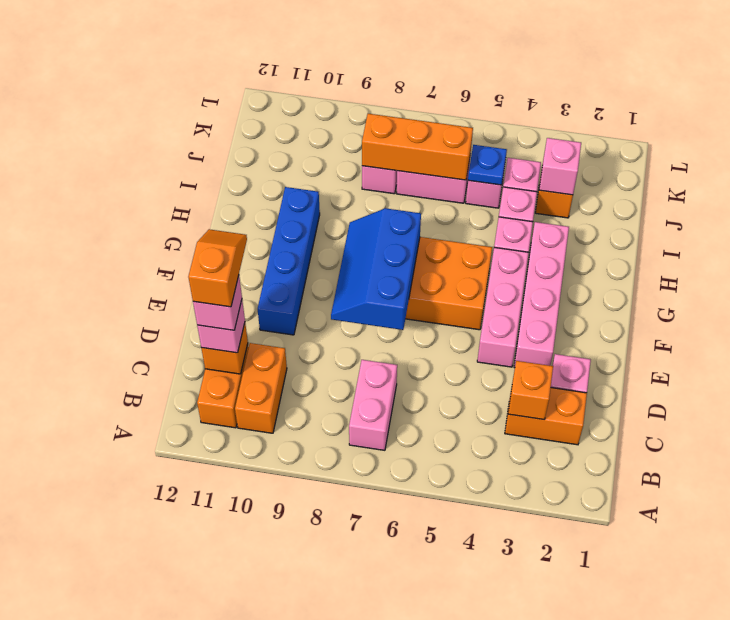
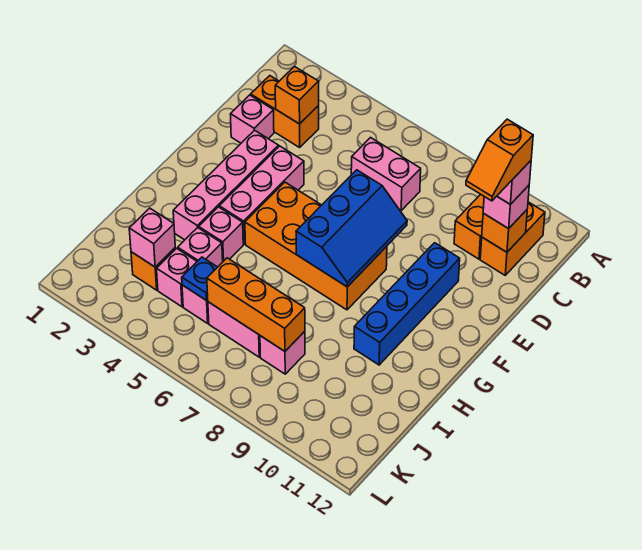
pink brick B7:C7 level 1 -> pink brick C6:C7 level 1

